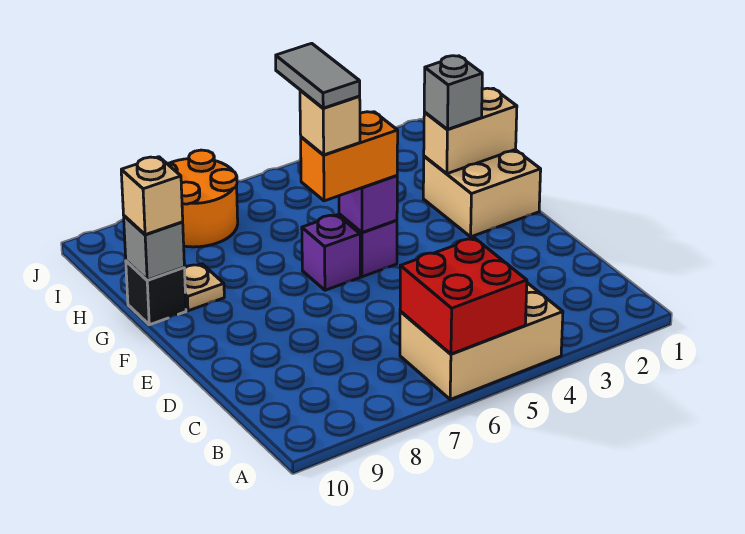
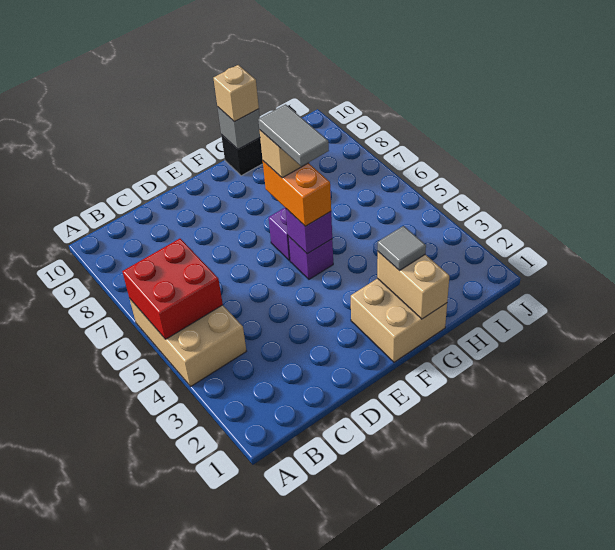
grey tile F6:G6 level 5 -> grey tile F5:F6 level 5
grey brick G2 level 3 -> grey tile G2 level 3
tan plate G9 level 1 -> none
orange round brick I7:J8 level 1 -> none

